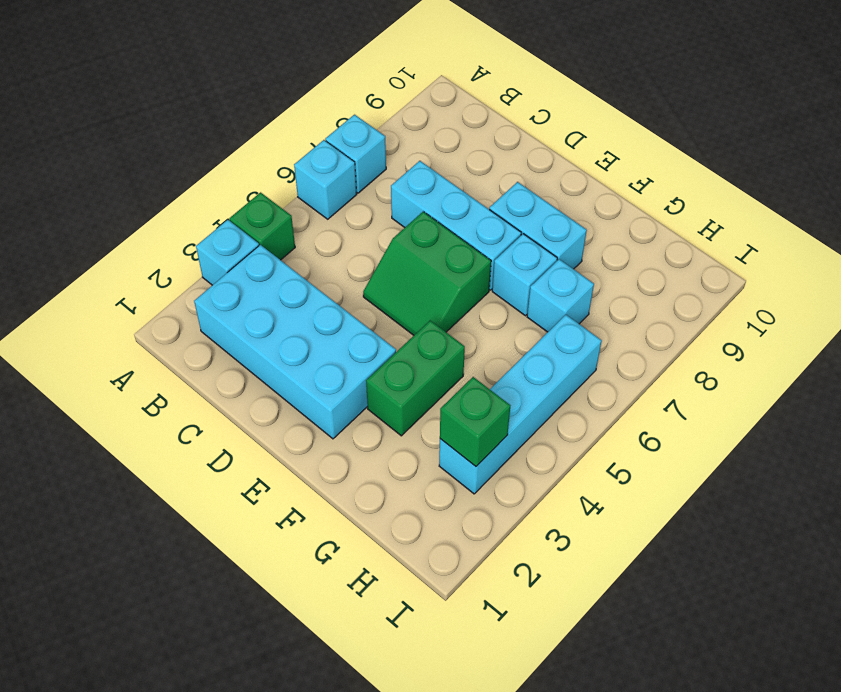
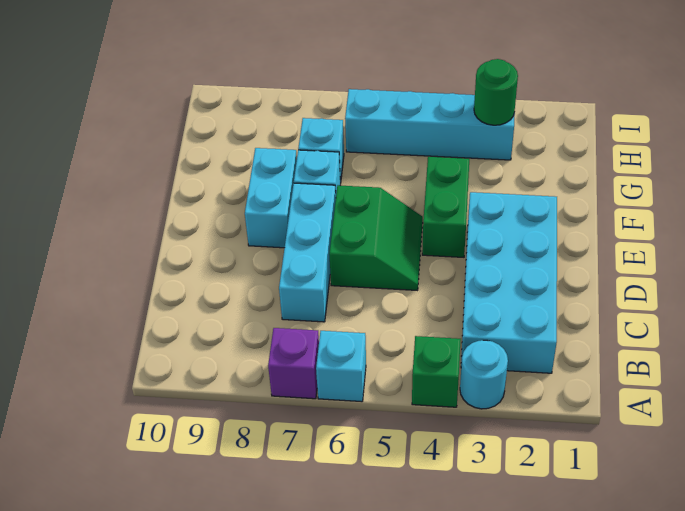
cyan brick A3 level 1 -> cyan round brick A3 level 1
cyan brick A7 level 1 -> purple brick A7 level 1
green brick F3:F4 level 1 -> green brick E4:F4 level 1
green brick H3 level 2 -> green round brick H3 level 2

